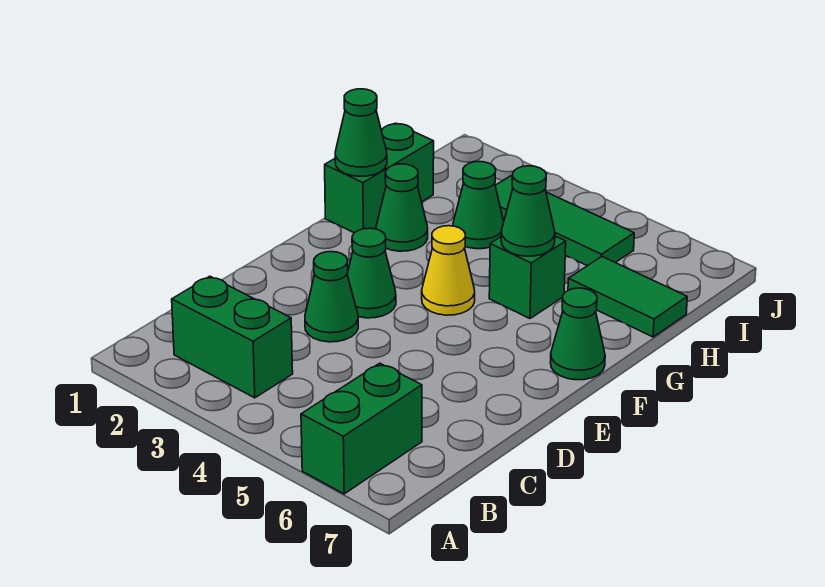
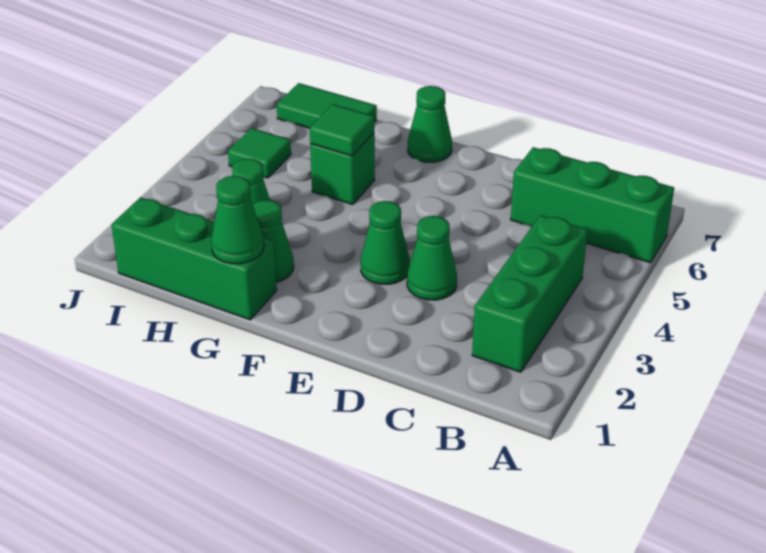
green brick A6:B6 level 1 -> green brick A6:C6 level 1
green brick B2:B3 level 1 -> green brick B2:B4 level 1
yellow cone F4 level 1 -> none
green brick G1:H1 level 1 -> green brick G1:I1 level 1
green cone G5 level 2 -> green tile G5 level 2
green tile H6:H7 level 1 -> green tile H7:I7 level 1
green tile I3:I5 level 1 -> green tile I5 level 1

